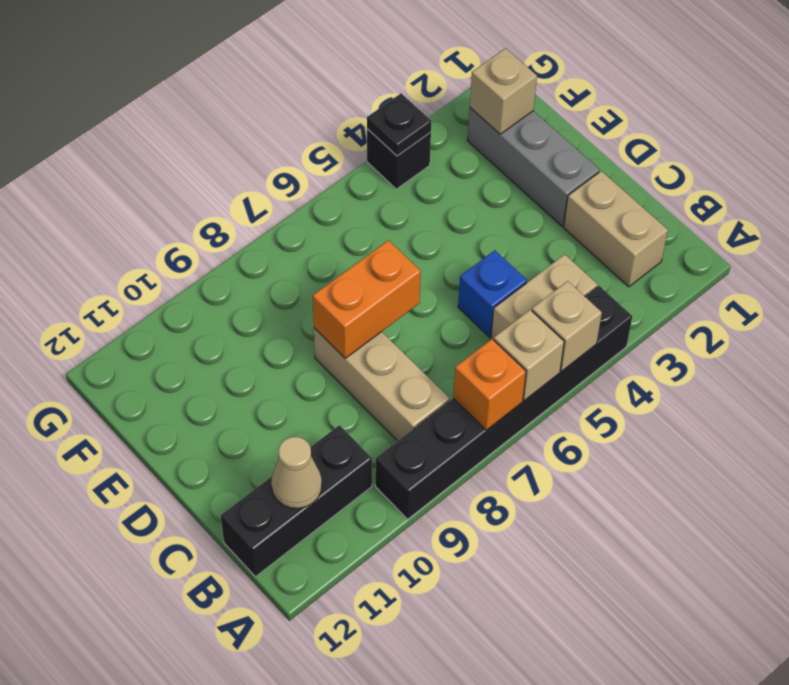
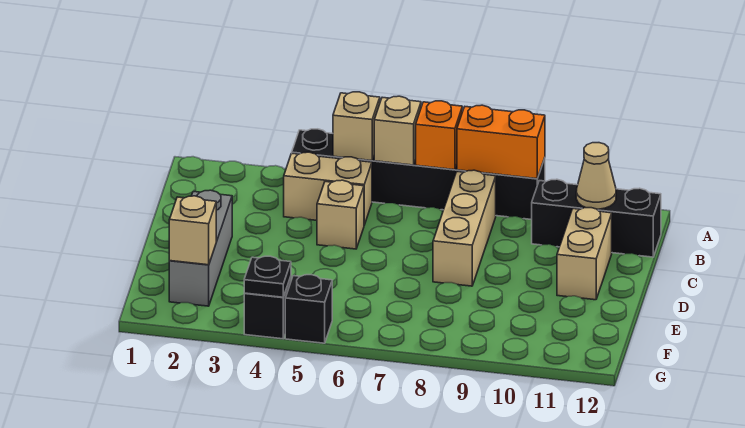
tan brick B2:C2 level 1 -> tan brick C11:D11 level 1
blue brick C5 level 1 -> tan brick C5 level 1
orange brick D7:D8 level 2 -> orange brick A8:A9 level 2
none -> black brick G5 level 1

